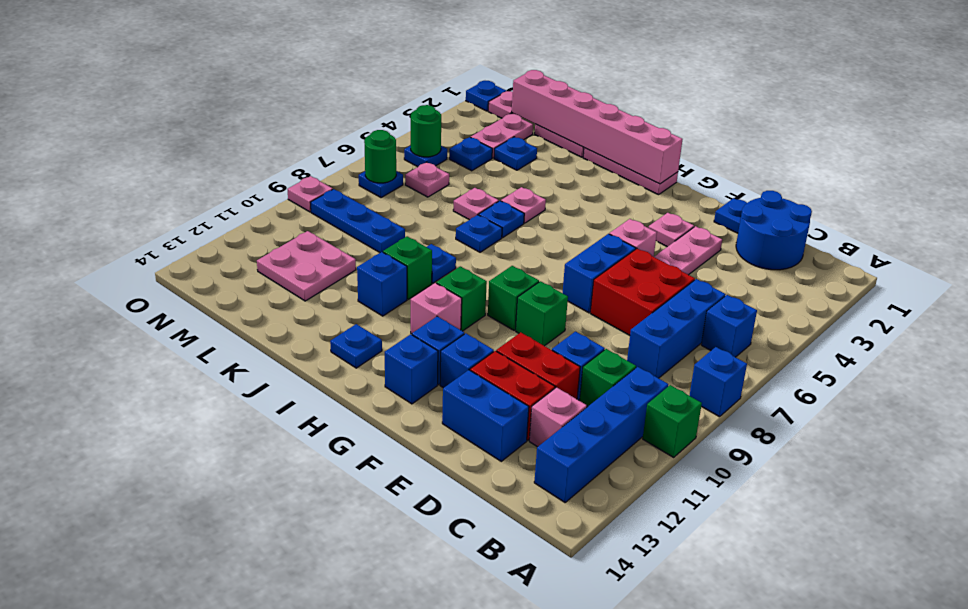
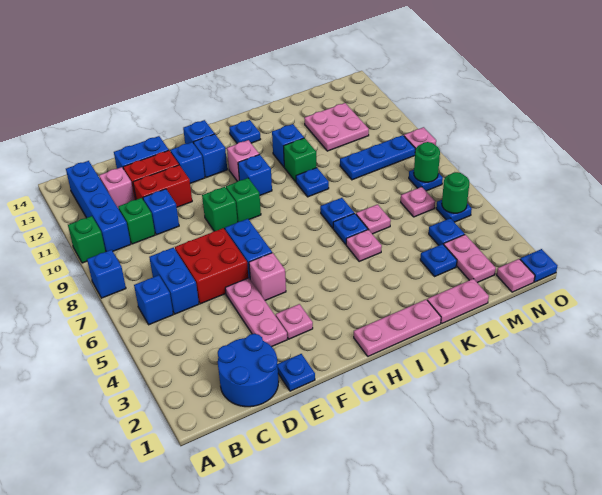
blue brick C6:C8 level 1 -> blue brick C6:C7 level 1
pink brick H1:M1 level 2 -> none
green brick H10 level 1 -> blue brick H10 level 1

